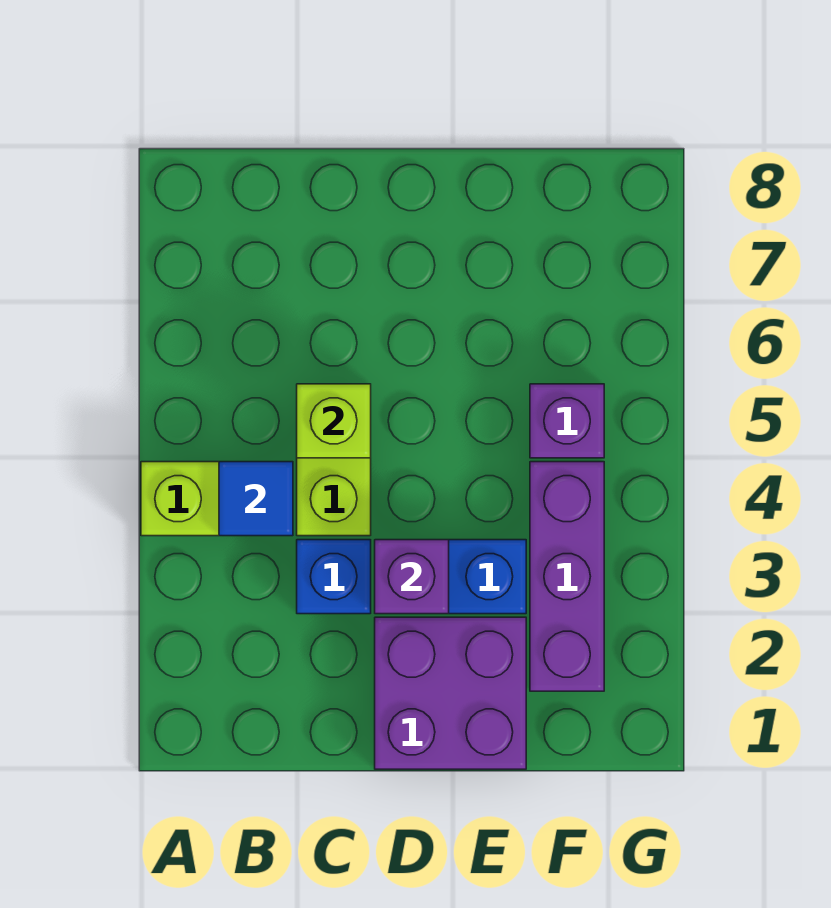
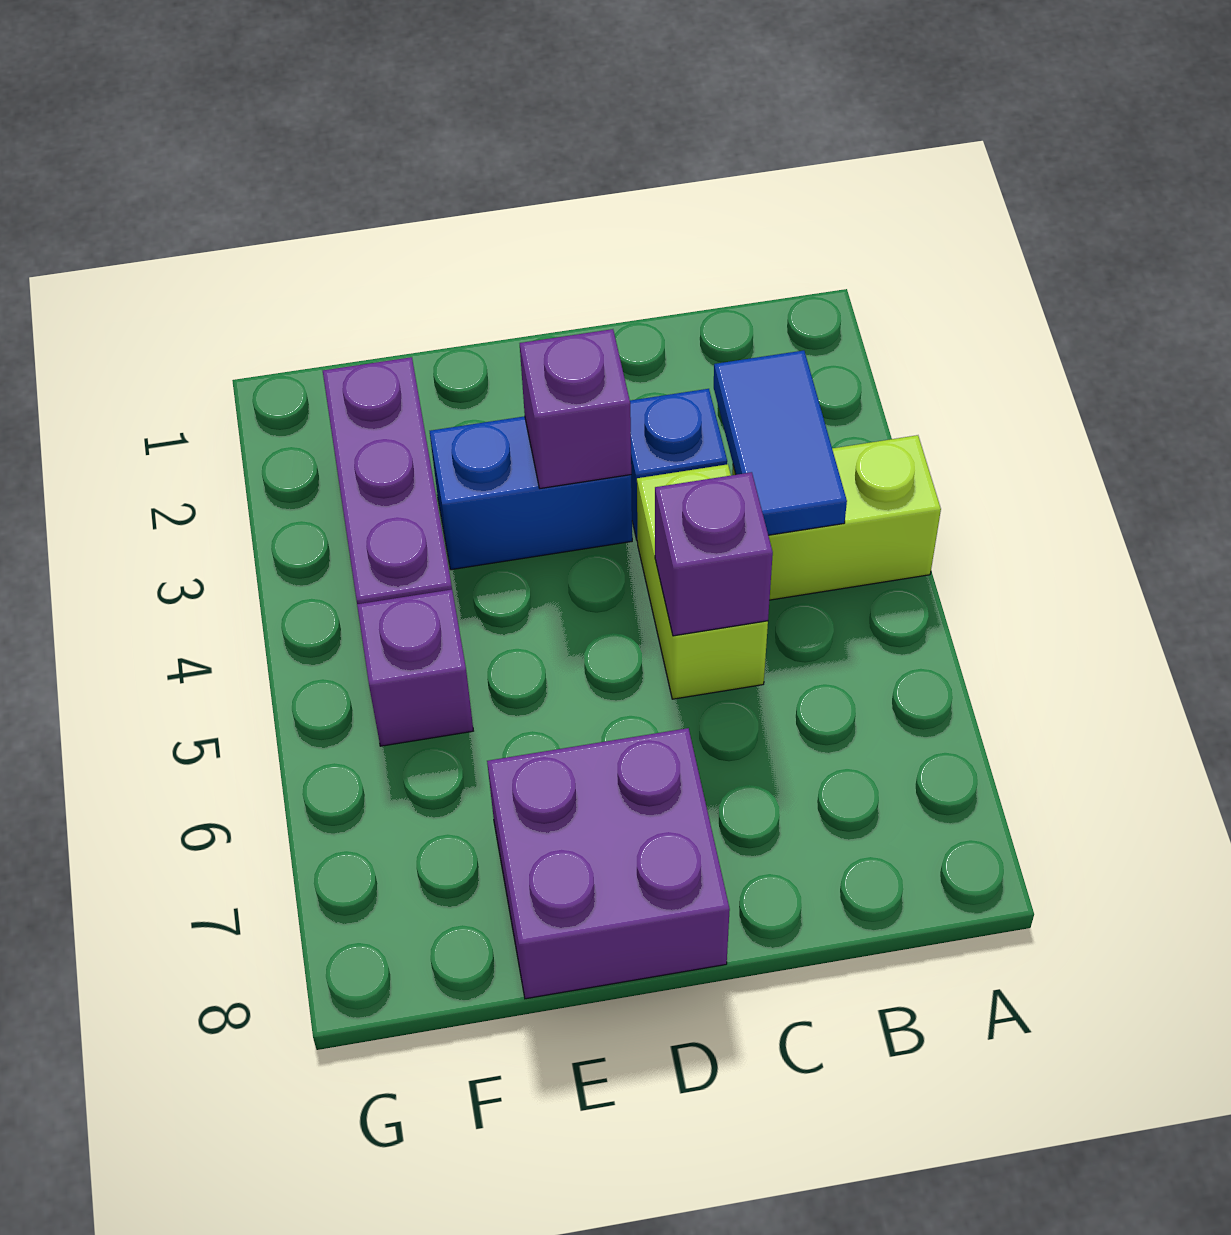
blue tile B4 level 2 -> blue tile B3:B4 level 2
lime brick C5 level 2 -> purple brick C5 level 2
purple brick D1:E2 level 1 -> purple brick D7:E8 level 1

